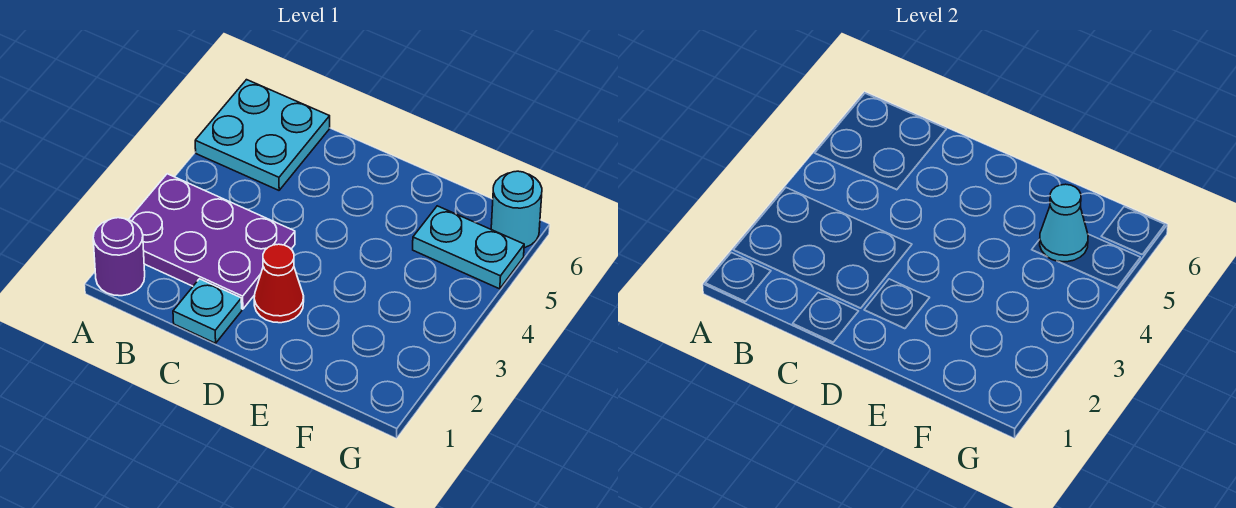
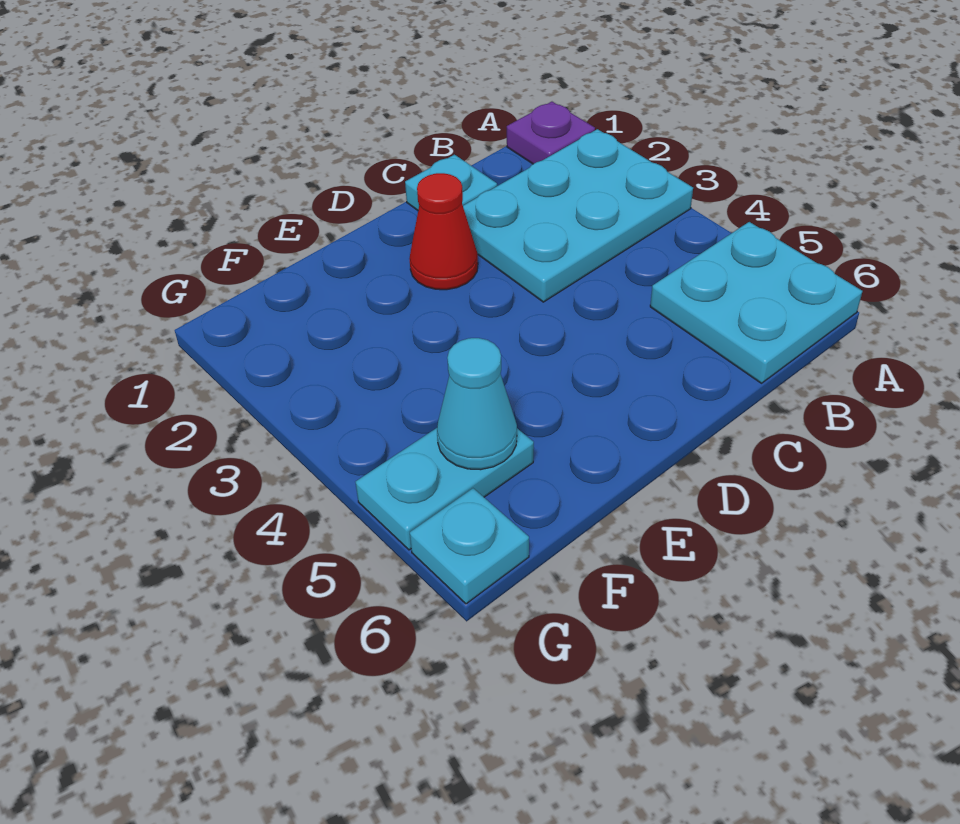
purple round brick A1 level 1 -> purple plate A1 level 1
purple plate A2:C3 level 1 -> cyan plate A2:C3 level 1
cyan round brick G6 level 1 -> cyan plate G6 level 1

